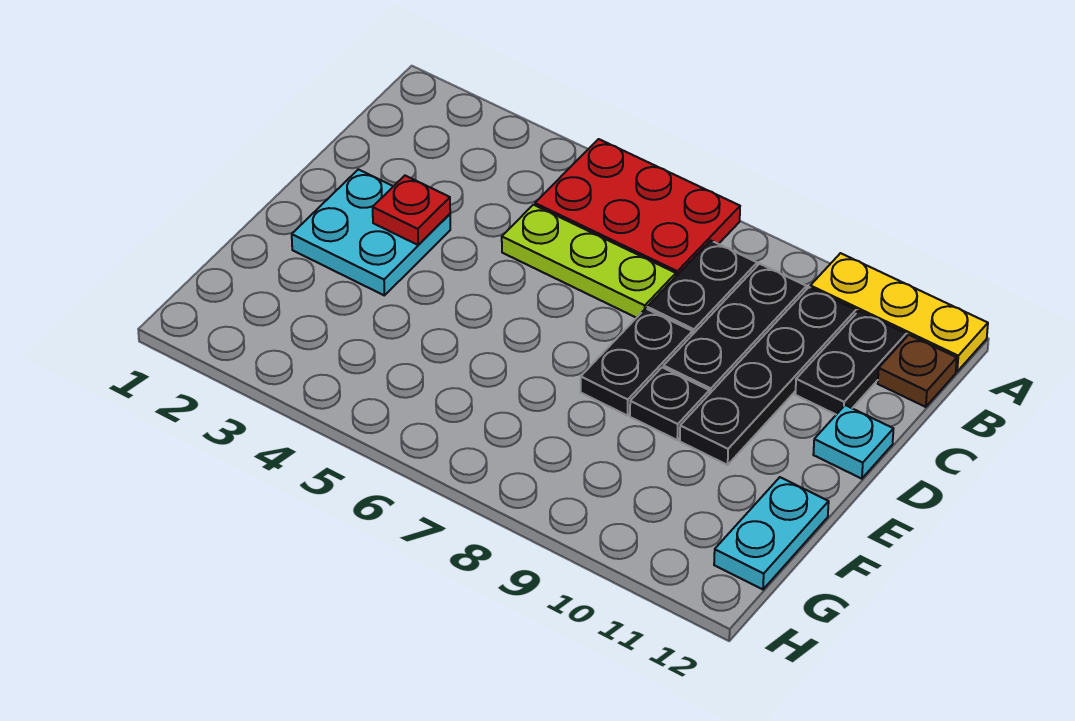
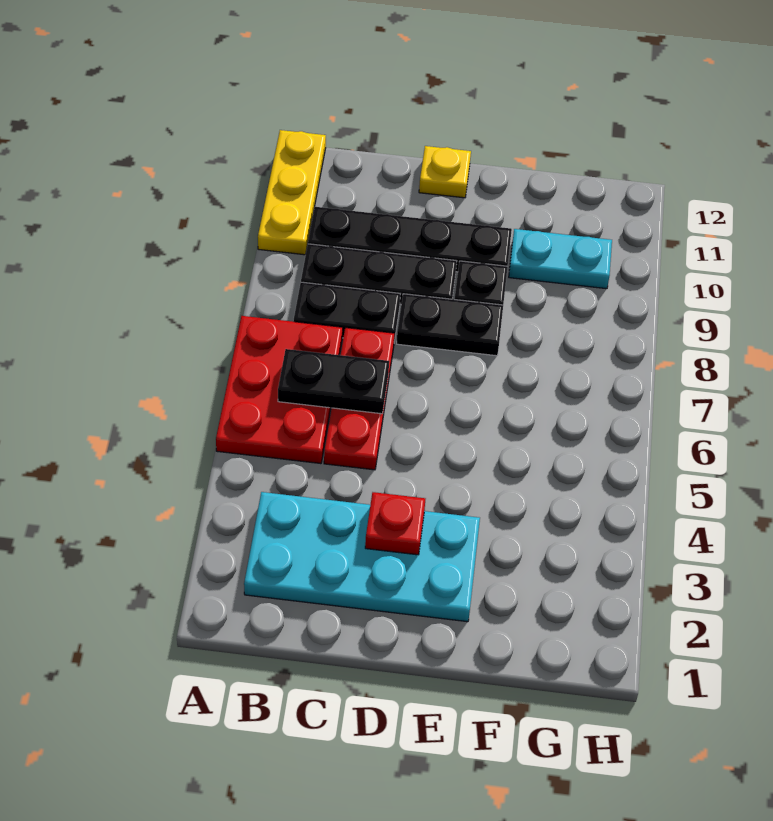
black plate B11:C11 level 1 -> black plate B6:C6 level 2
brown plate B12 level 1 -> none
lime plate C5:C7 level 1 -> red plate C5:C7 level 1
cyan plate D2:E3 level 1 -> cyan plate B2:E3 level 1
cyan plate D12 level 1 -> yellow plate D12 level 1
cyan plate F12:G12 level 1 -> cyan plate F10:G10 level 1

